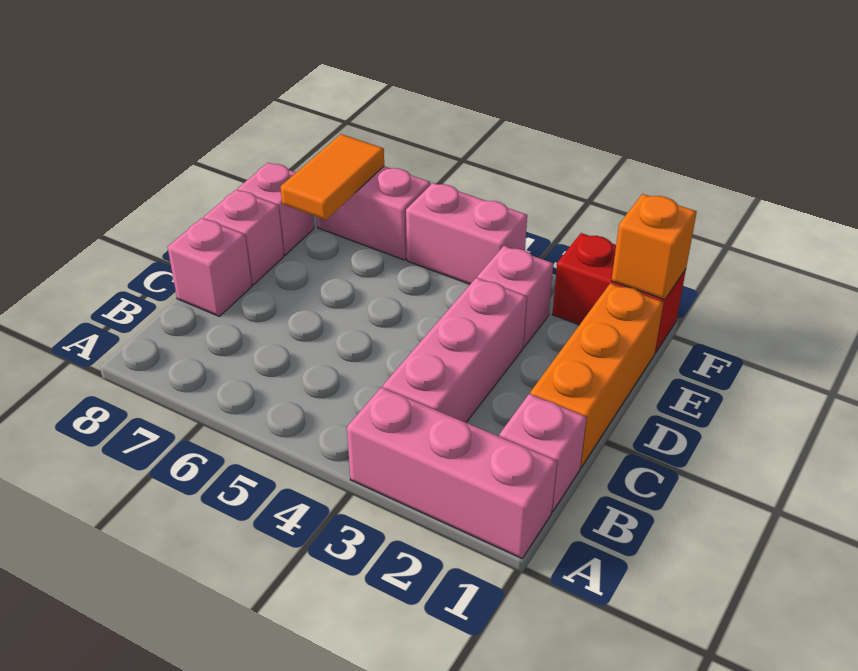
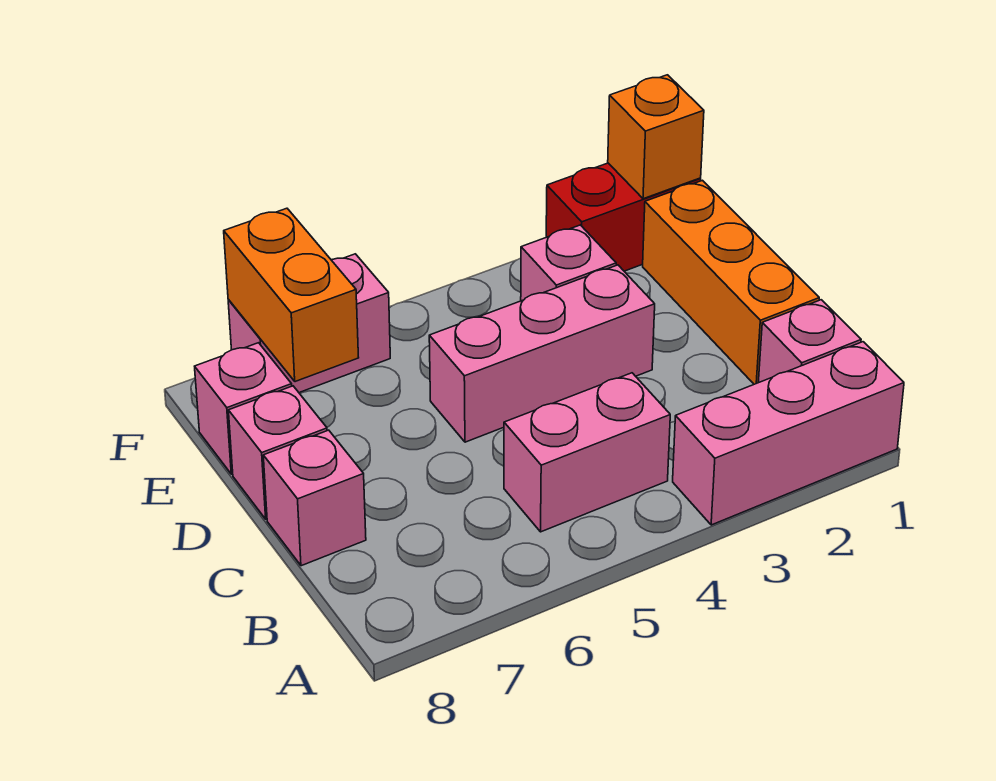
pink brick B3:D3 level 1 -> pink brick D3:D5 level 1
orange tile E7:F7 level 2 -> orange brick E7:F7 level 2
pink brick F4:F5 level 1 -> pink brick B4:B5 level 1

